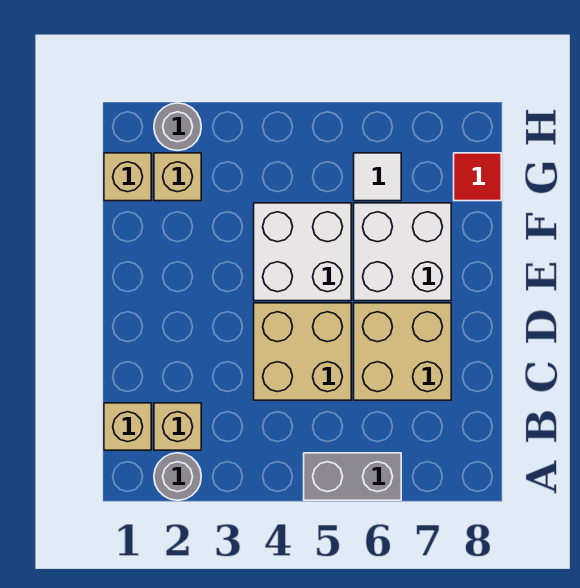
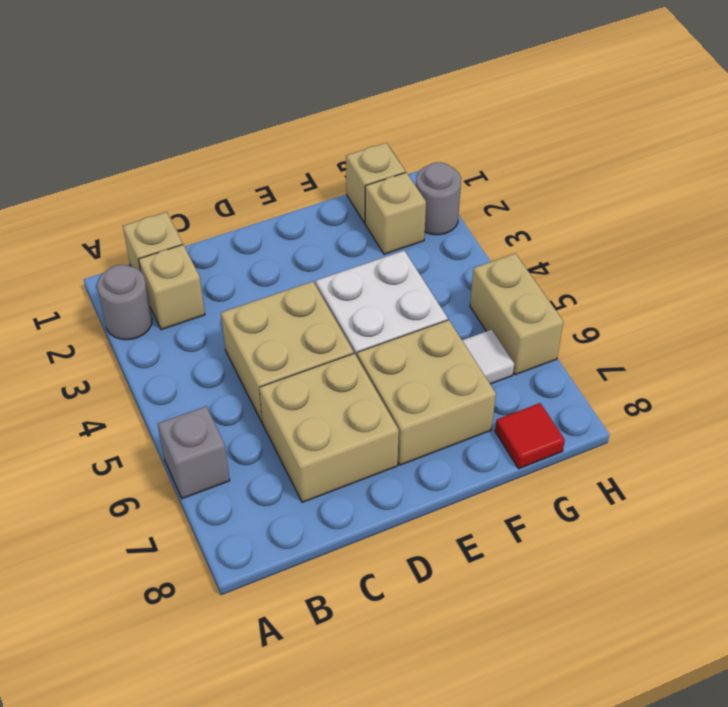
grey brick A5:A6 level 1 -> grey brick A6 level 1
white brick E6:F7 level 1 -> tan brick E6:F7 level 1
none -> tan brick H5:H6 level 1

